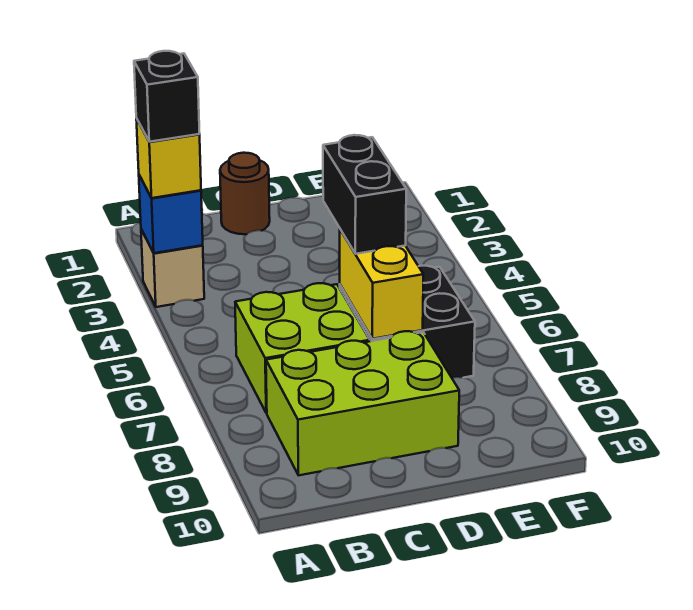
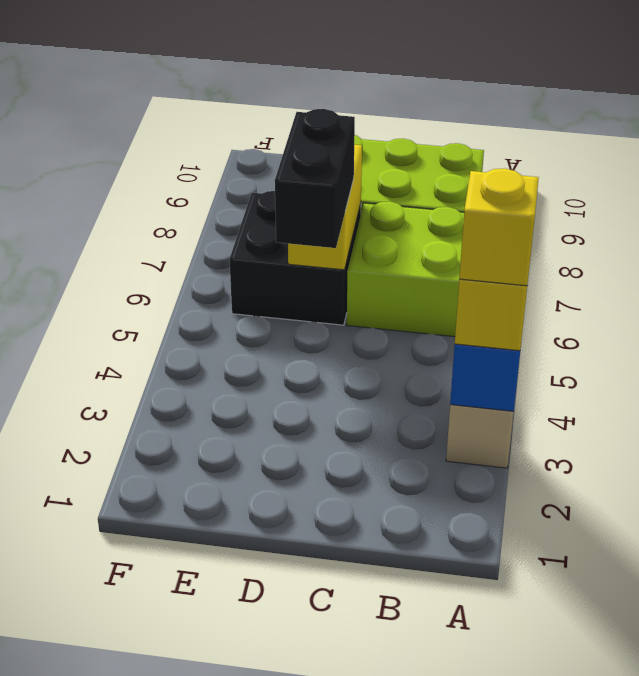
black brick A3 level 4 -> yellow brick A3 level 4
brown round brick C1 level 1 -> none

